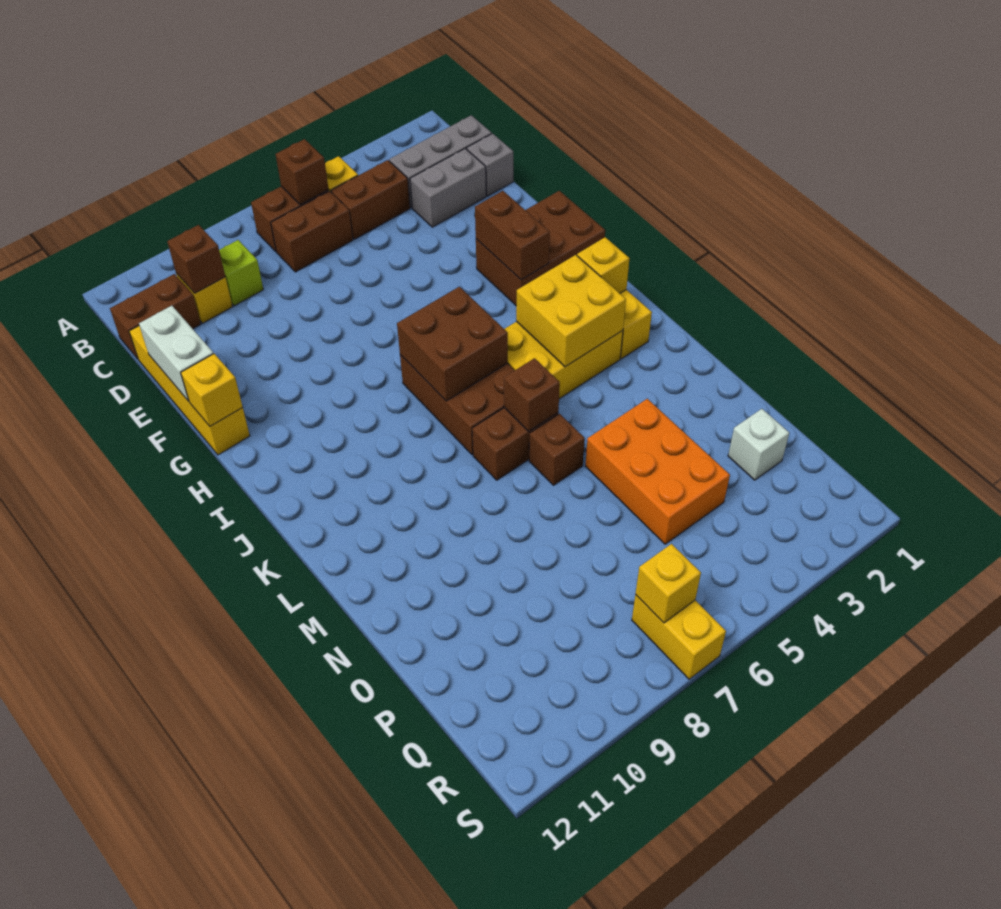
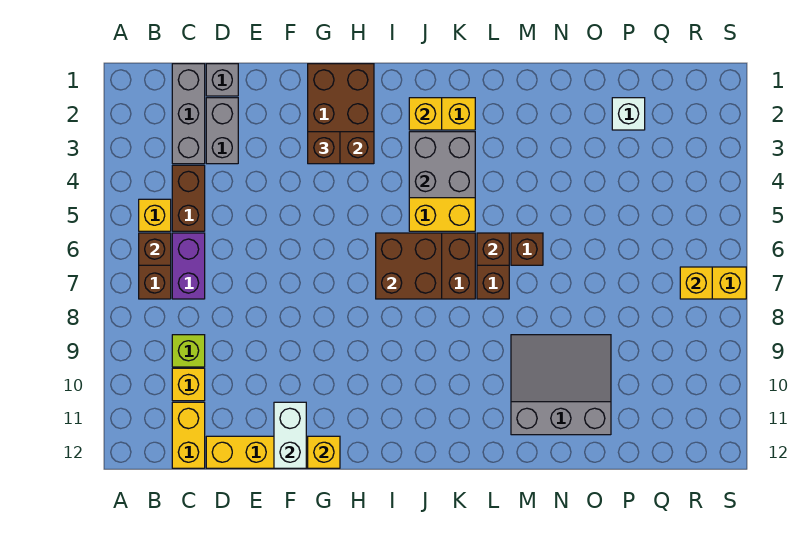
brown brick C6:C7 level 1 -> purple brick C6:C7 level 1
brown brick C10 level 2 -> brown brick G3 level 3
brown brick C11:C12 level 1 -> yellow brick C11:C12 level 1
white brick E12:F12 level 2 -> white brick F11:F12 level 2
yellow brick J3:K4 level 2 -> grey brick J3:K4 level 2
none -> grey slope M9:O11 level 1 top 11
orange brick N4:P5 level 1 -> none

